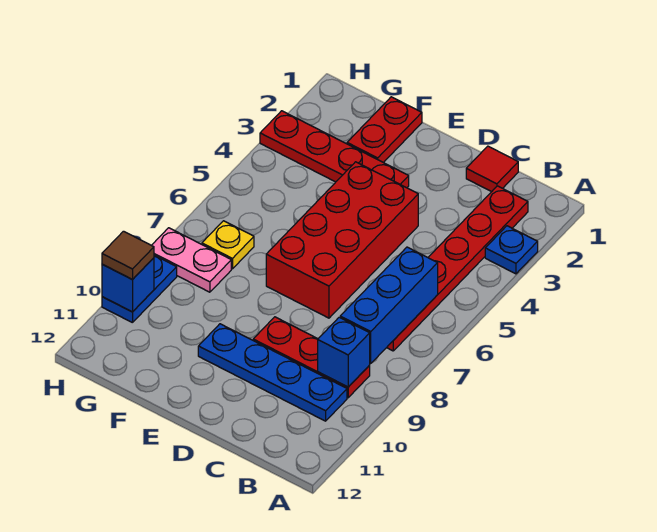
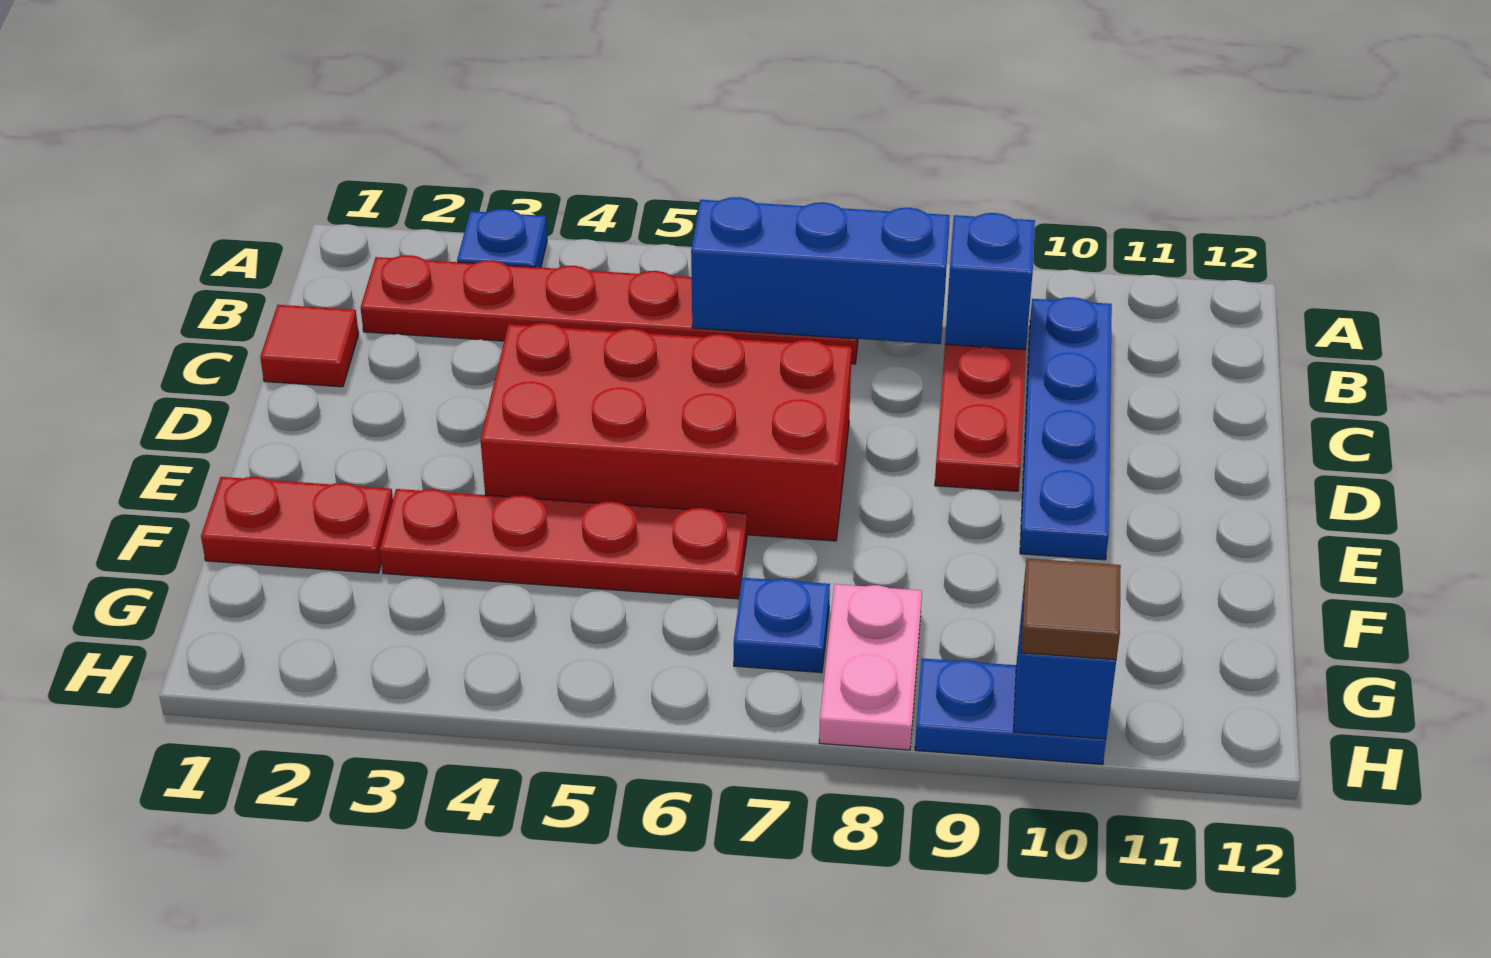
red plate E3:H3 level 1 -> red plate F3:F6 level 1
yellow plate G7 level 1 -> blue plate G7 level 1

